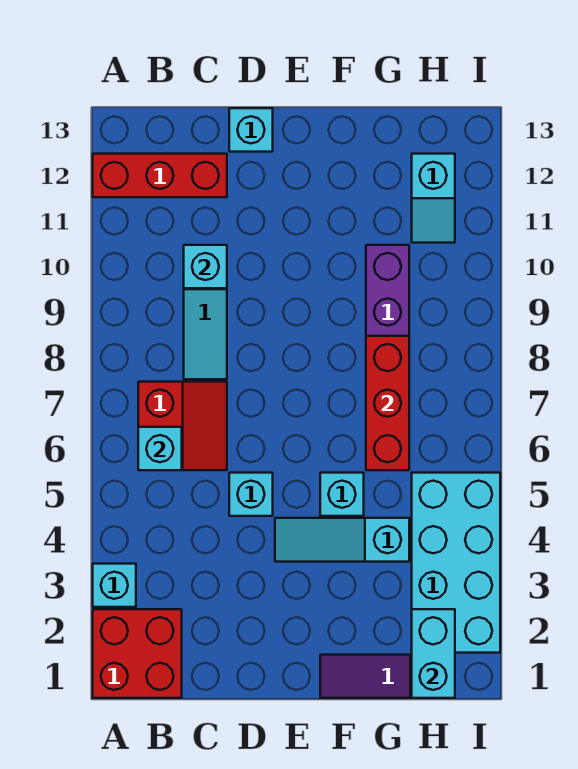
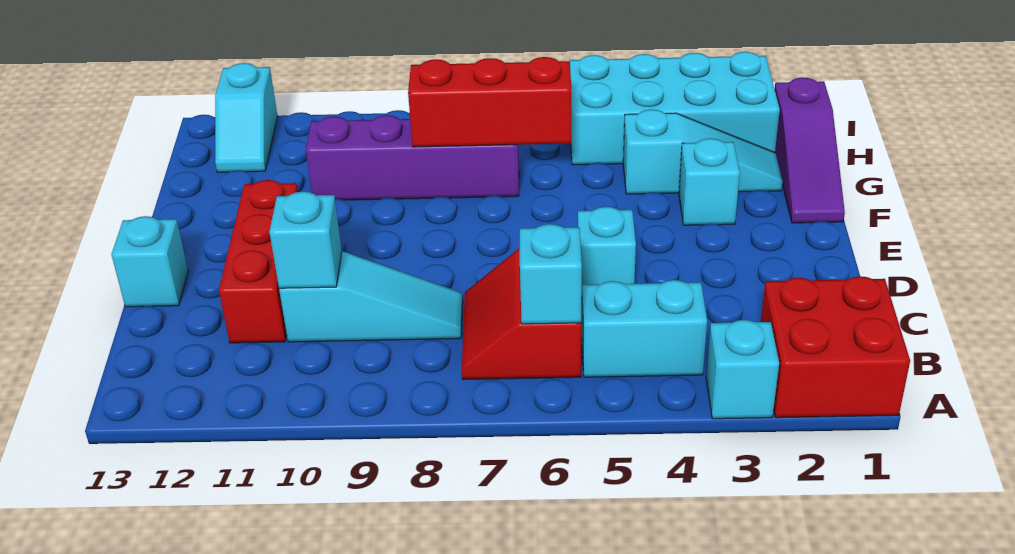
red brick A12:C12 level 1 -> red brick C11:E11 level 1
red slope B6:C7 level 1 top B -> red slope B6:C7 level 1 top 6
cyan slope E4:G4 level 1 top G -> cyan slope G2:G4 level 1 top 4
cyan brick F5 level 1 -> cyan brick F3 level 1
cyan brick H1:H2 level 2 -> cyan brick B4:B5 level 1
cyan slope H11:H12 level 1 top 12 -> cyan slope H12:I12 level 1 top I

